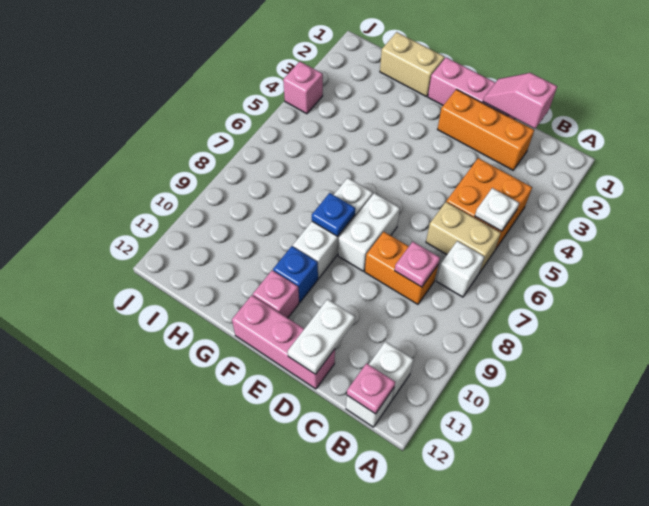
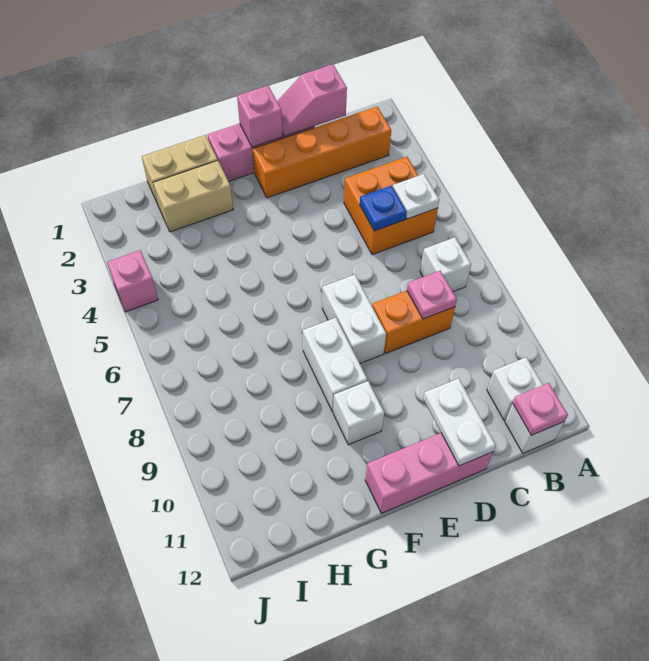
tan brick B6:C6 level 1 -> tan brick G2:H2 level 1
orange brick C2:E2 level 1 -> orange brick B2:E2 level 1
white brick F7:F9 level 1 -> white brick F8:F9 level 1
blue plate F8 level 2 -> blue plate C5 level 2
blue brick F10 level 1 -> white brick F10 level 1
pink brick F11 level 1 -> pink brick E1 level 2

